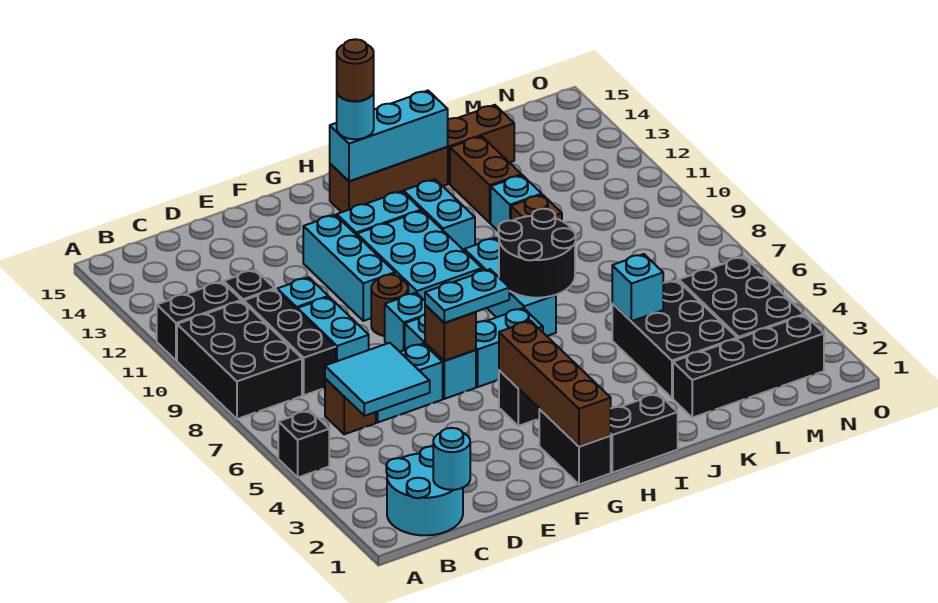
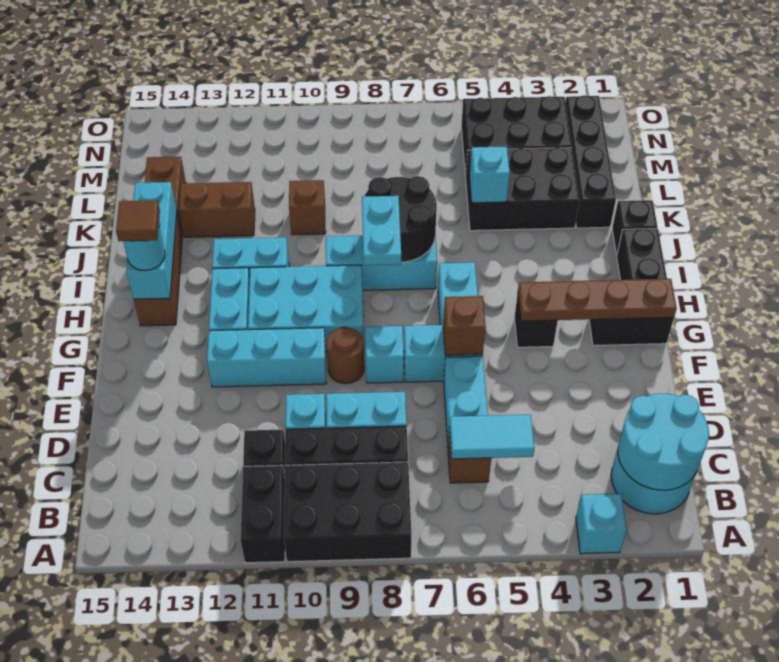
black brick A5 level 1 -> black brick J1 level 1
cyan round brick C1 level 2 -> cyan round brick B1:C2 level 2
cyan tile C5:D6 level 2 -> cyan tile C5:C6 level 2
cyan plate F6:G6 level 3 -> cyan plate H8:I8 level 3
brown brick G1:G4 level 2 -> brown plate G1:G4 level 2
brown round brick H14 level 4 -> brown tile H14 level 4
cyan brick K11 level 1 -> cyan brick A3 level 1

